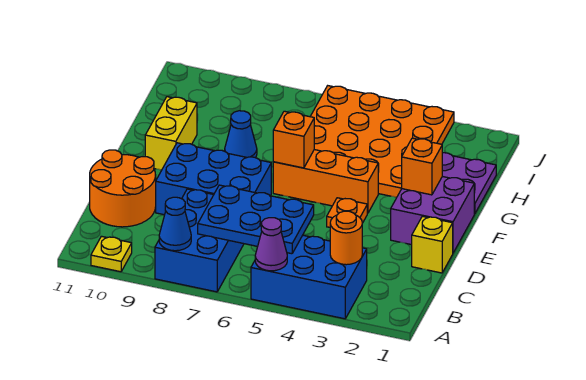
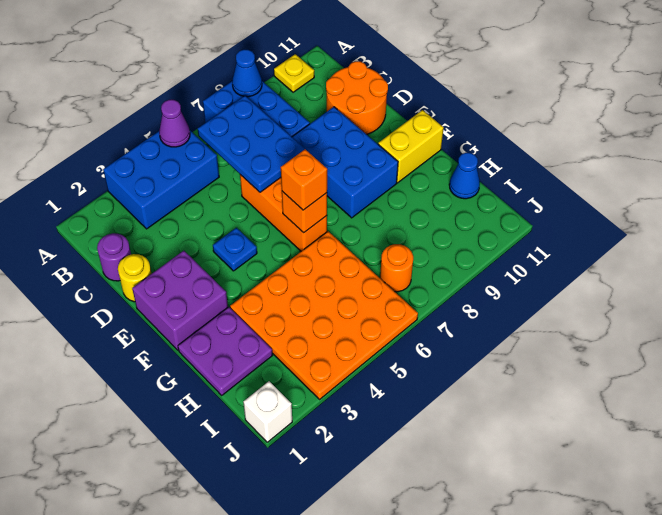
orange round brick B3 level 2 -> orange round brick I7 level 1
blue plate B5:C7 level 2 -> blue plate B6:D7 level 2
none -> purple round brick C1 level 1
yellow brick D1 level 1 -> yellow round brick D1 level 1
blue brick D7:E9 level 1 -> blue brick D8:F9 level 1
orange plate E4 level 1 -> blue plate E4 level 1
orange brick F2 level 2 -> orange brick F6 level 3
orange brick F4:F6 level 1 -> orange brick D6:F6 level 1
yellow brick F10:G10 level 1 -> yellow brick F10:F11 level 1
blue cone G8 level 1 -> blue cone H11 level 1
none -> white brick J1 level 1

